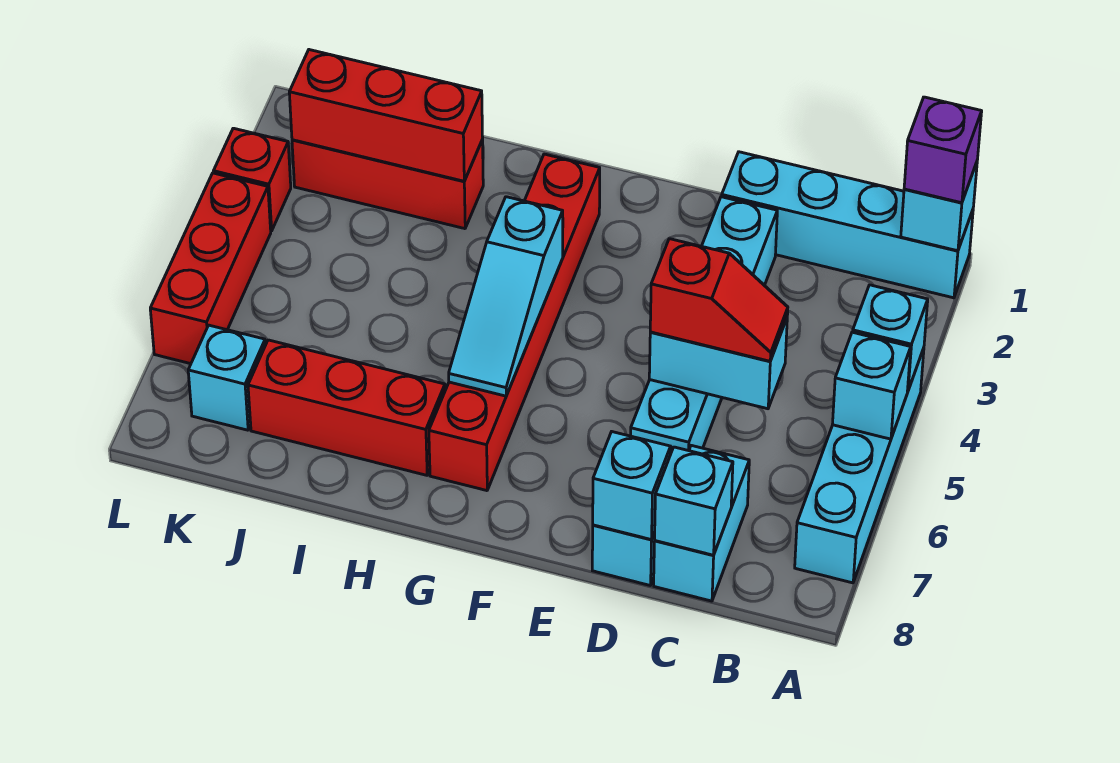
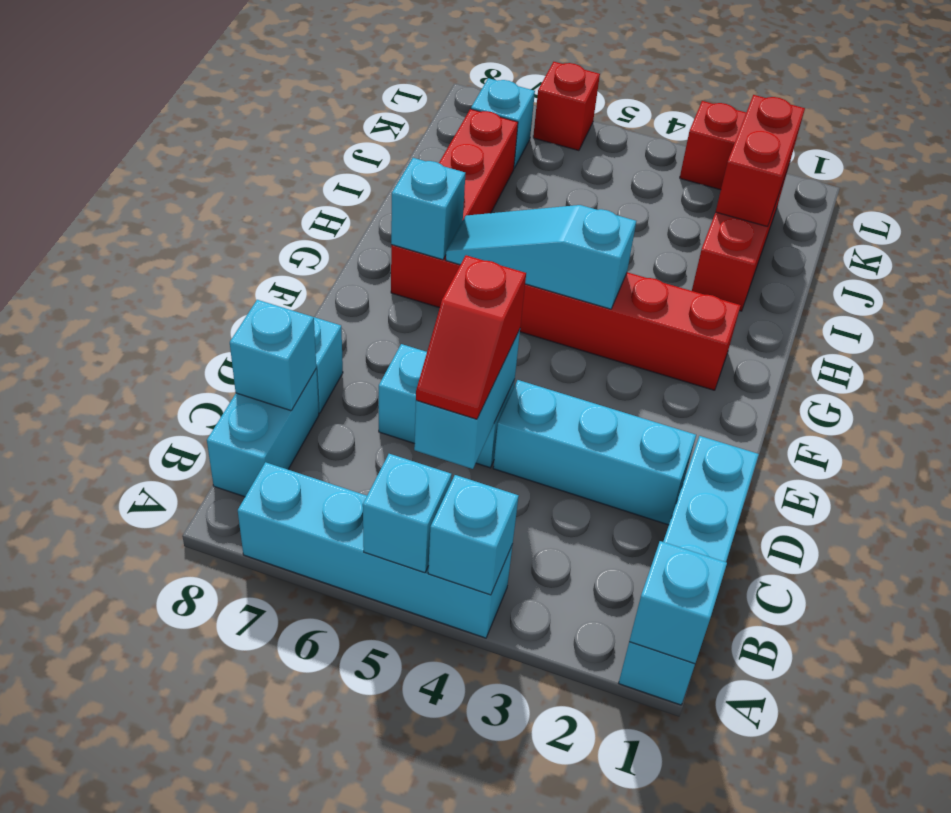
purple brick A1 level 3 -> none
cyan brick C7:C8 level 1 -> cyan brick B8:C8 level 1
cyan brick D8 level 2 -> cyan brick G7 level 2
red brick I2:K2 level 2 -> red brick J2:K2 level 2
red brick L4:L6 level 1 -> red brick L6 level 1

